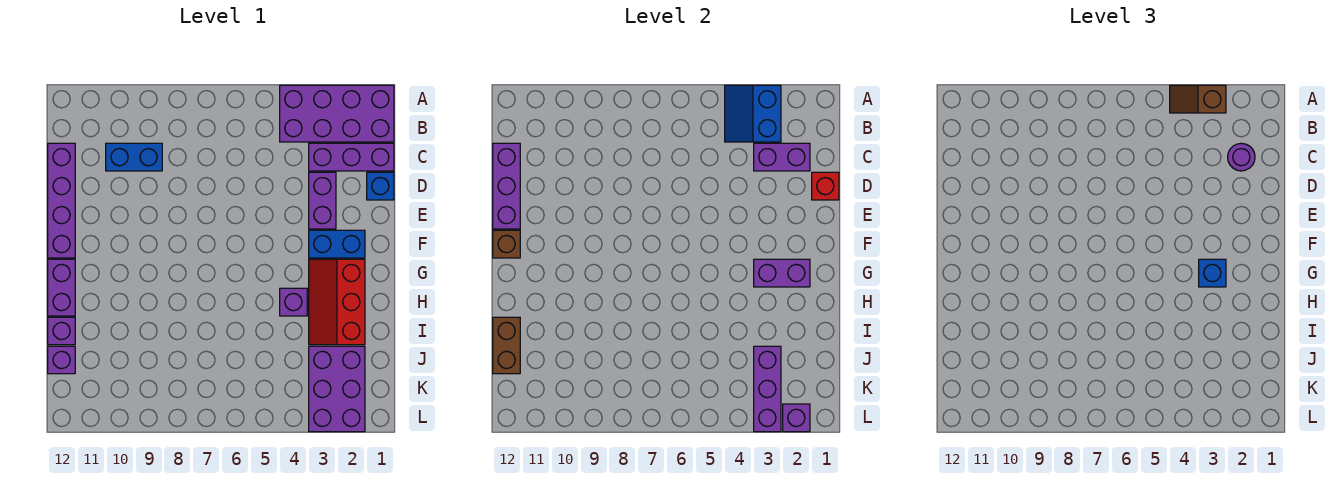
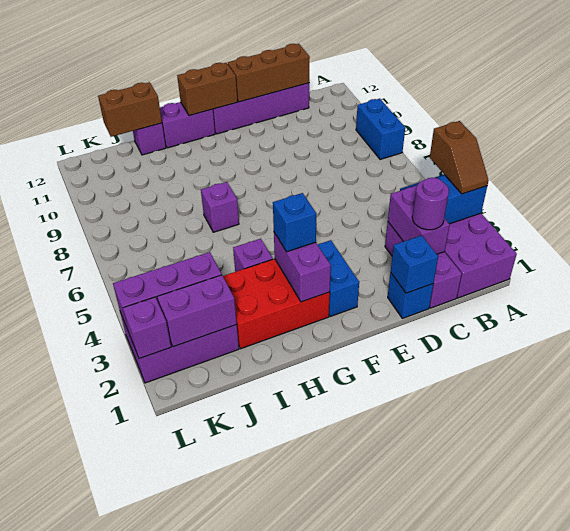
brown slope A3:A4 level 3 top 3 -> brown slope A3:A4 level 3 top 4
blue brick C9:C10 level 1 -> blue brick A8:A9 level 1
purple brick C12:E12 level 2 -> brown brick C12:E12 level 2
red brick D1 level 2 -> blue brick D1 level 2
purple brick D3:E3 level 1 -> purple brick J2:K2 level 2
brown brick F12 level 2 -> brown brick F12:G12 level 2
red slope G2:I3 level 1 top 2 -> red brick G2:I3 level 1
purple brick J12 level 1 -> purple brick H7 level 1

